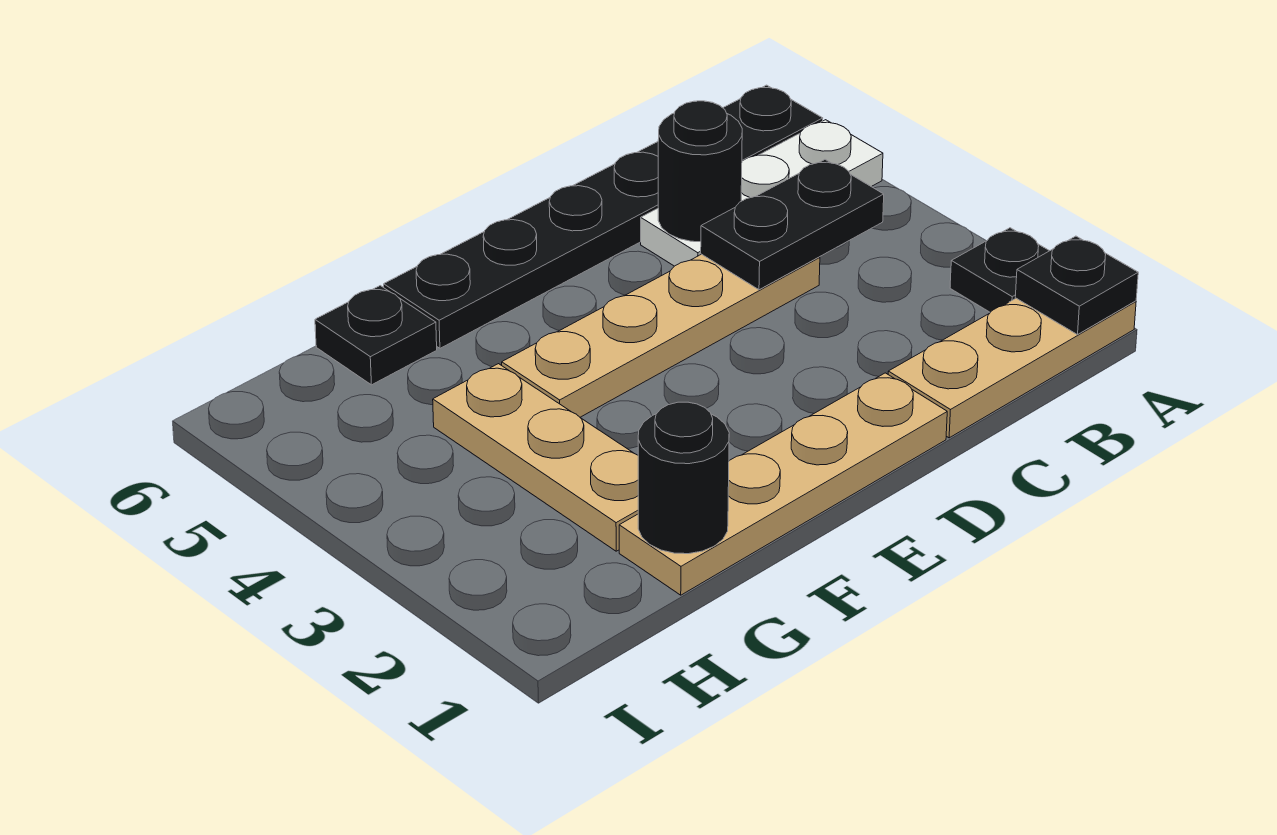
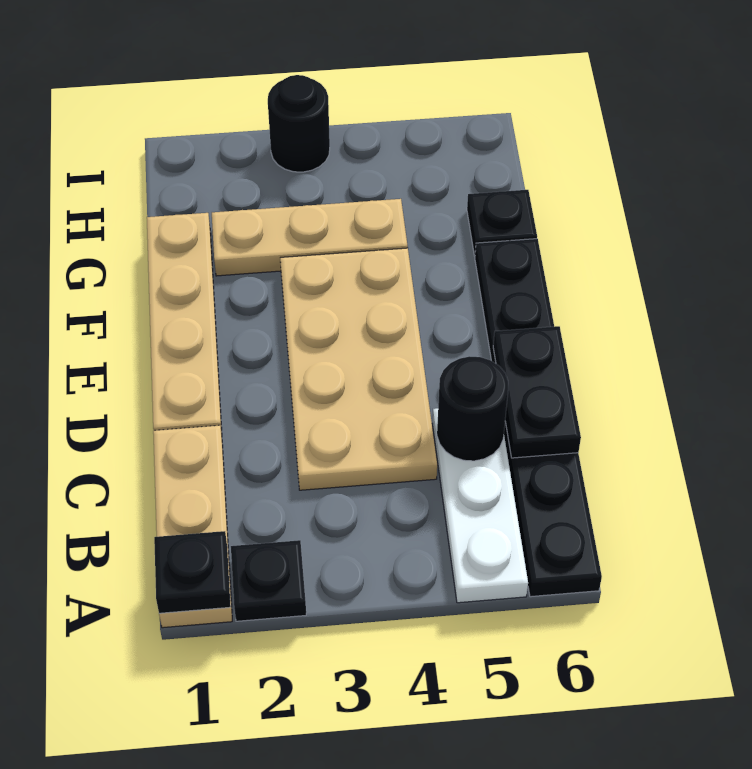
black plate B4:C4 level 2 -> black plate C6:D6 level 2
tan plate C4:F4 level 1 -> tan plate C3:F4 level 1
black round brick G1 level 2 -> black round brick I3 level 1

